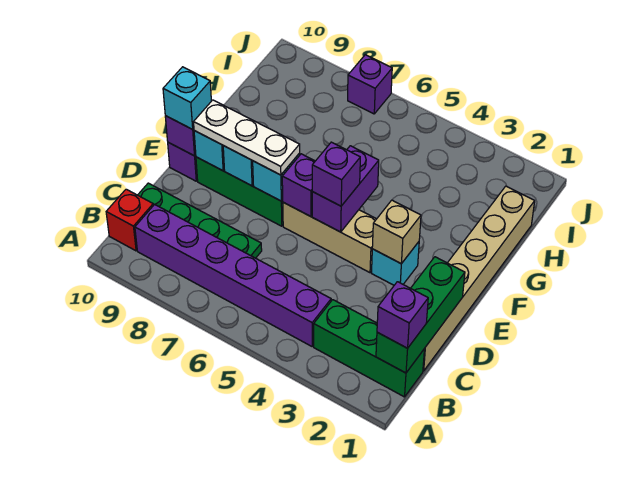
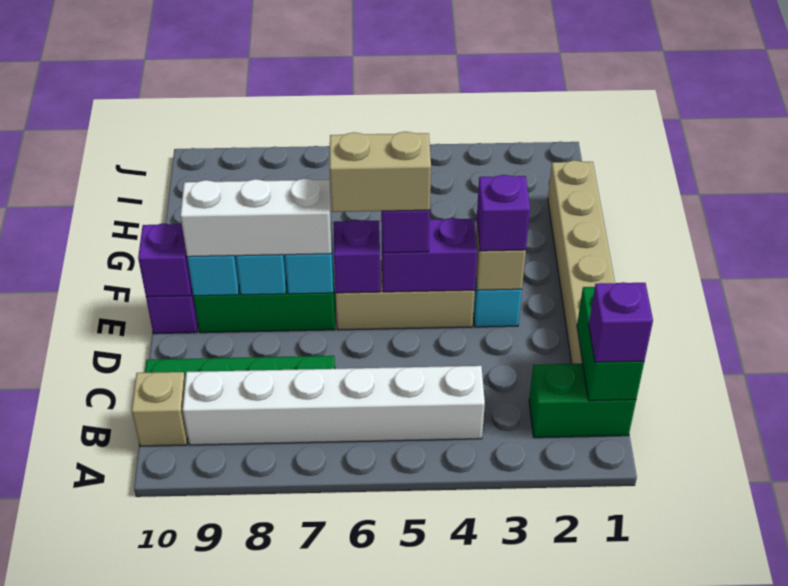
green brick B1:B3 level 1 -> green brick B1:B2 level 1
green brick B1:D1 level 2 -> green brick B1:C1 level 2
purple brick B4:B9 level 1 -> white brick B4:B9 level 1
red brick B10 level 1 -> tan brick B10 level 1
purple brick E5:F5 level 2 -> purple brick E4:E5 level 2
none -> tan brick E5:E6 level 4
white plate E7:E9 level 3 -> white brick E7:E9 level 3
cyan brick E10 level 3 -> none
purple brick J7 level 1 -> purple brick E3 level 3

